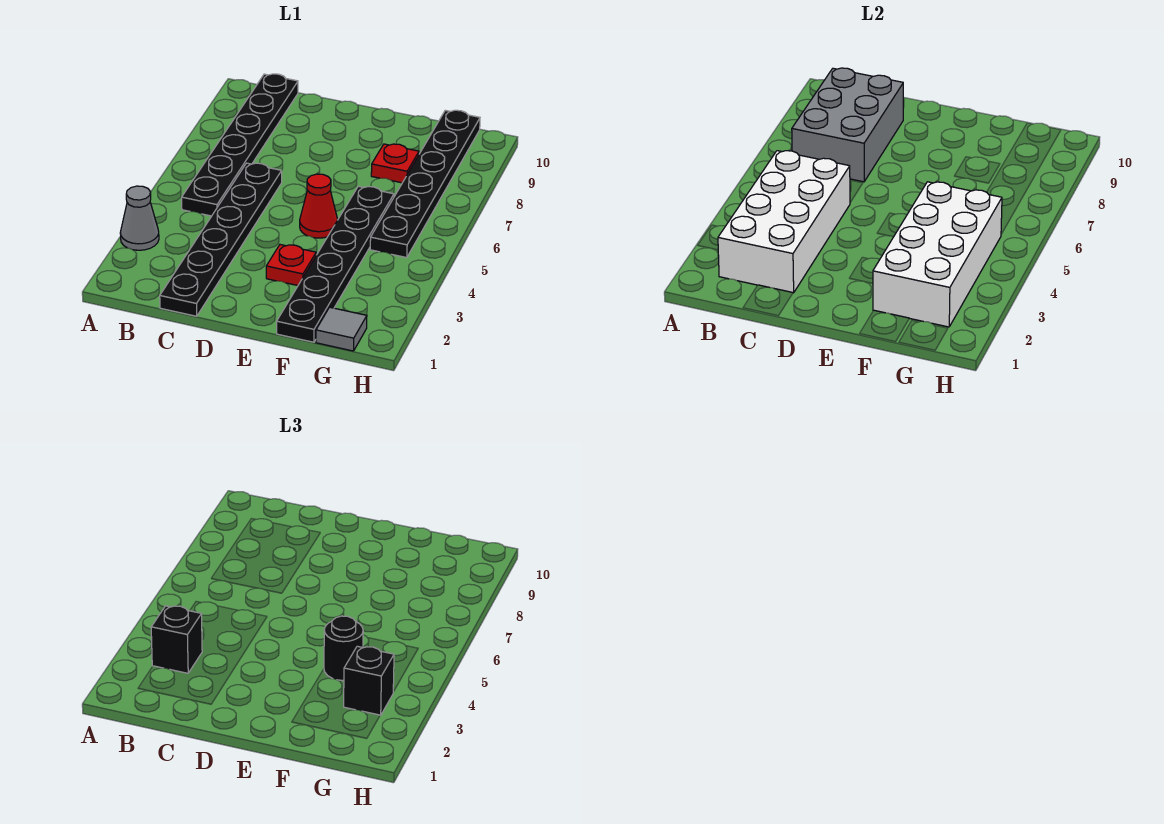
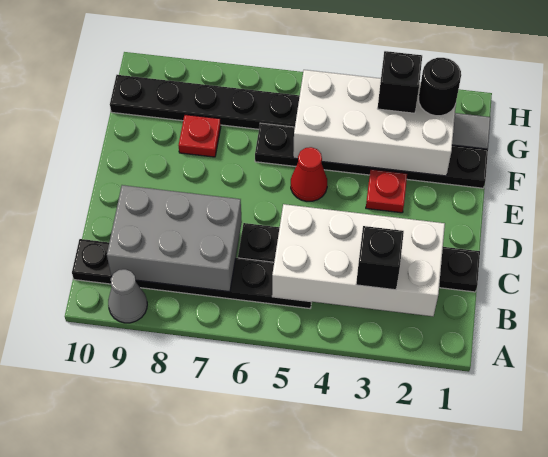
grey cone A3 level 1 -> grey cone A9 level 1
black round brick F4 level 3 -> black round brick G2 level 3

